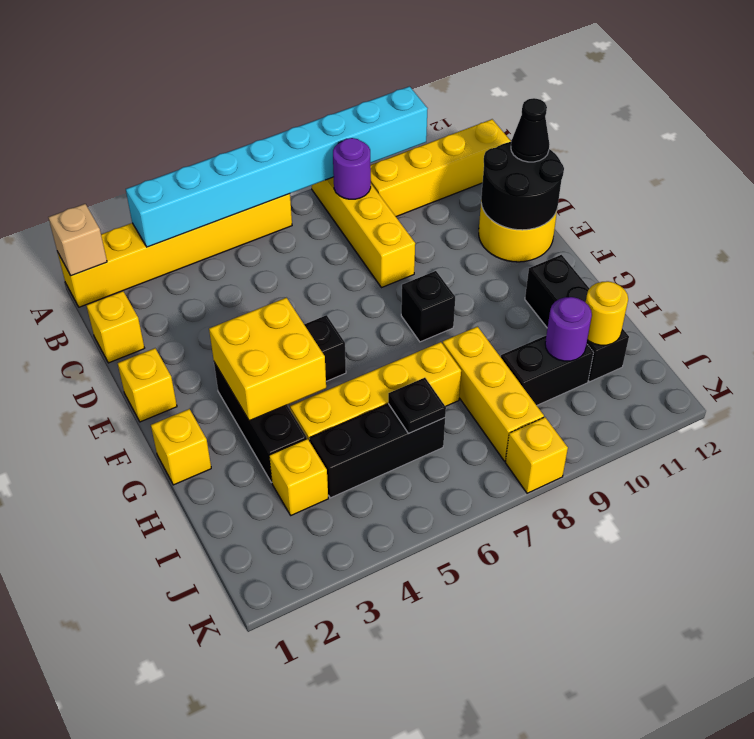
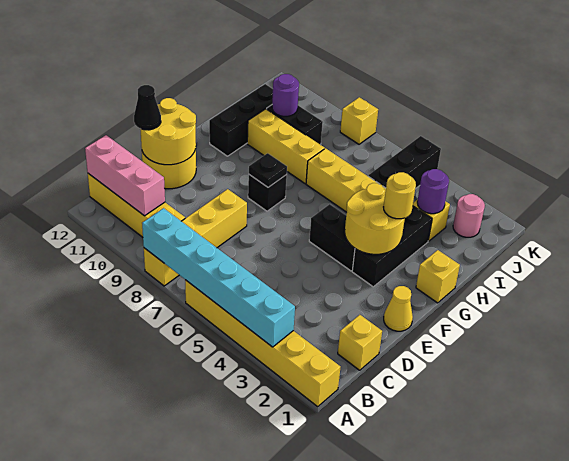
tan brick A1 level 2 -> none
cyan brick A3:A10 level 2 -> cyan brick A3:A8 level 2
purple round brick B8 level 2 -> purple round brick I3 level 2
none -> pink brick B10:B12 level 2
black round brick D11:E12 level 2 -> yellow round brick D11:E12 level 2
yellow brick E1 level 1 -> yellow cone E1 level 1
yellow brick F3:G4 level 2 -> yellow round brick F3:G4 level 2
yellow brick H8:J8 level 1 -> yellow brick H8:H10 level 1
black brick I4:I6 level 1 -> black brick I5:K5 level 1
black plate I6 level 2 -> black plate F8 level 2
yellow round brick I11 level 2 -> yellow round brick G3 level 3
none -> pink round brick J2 level 1

